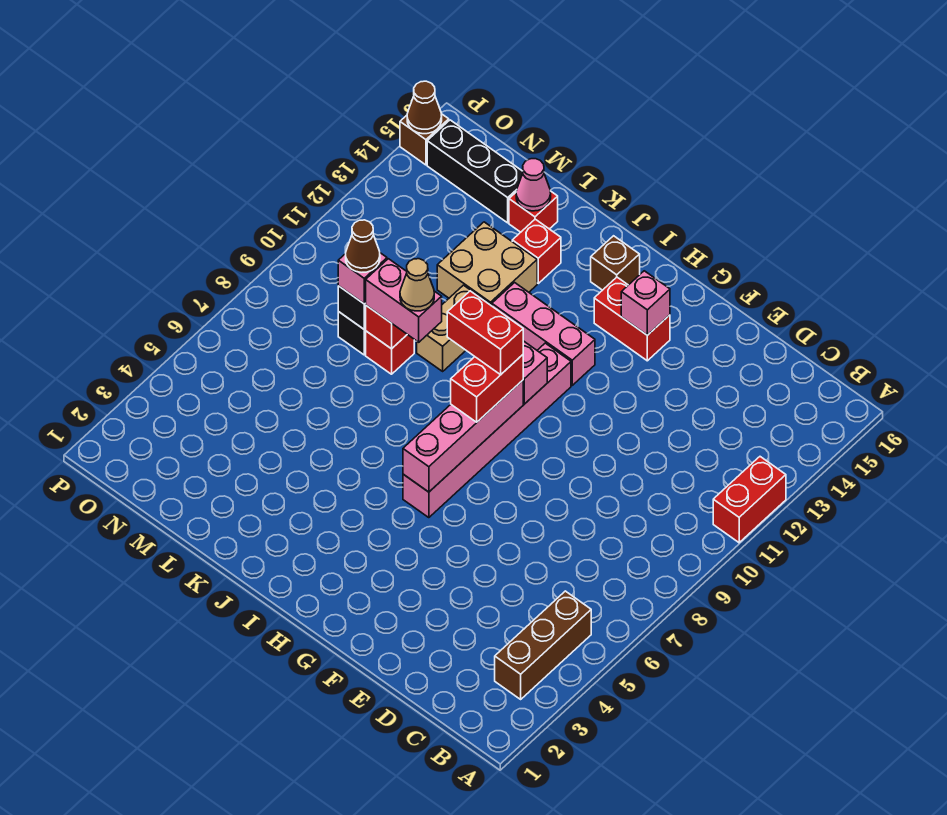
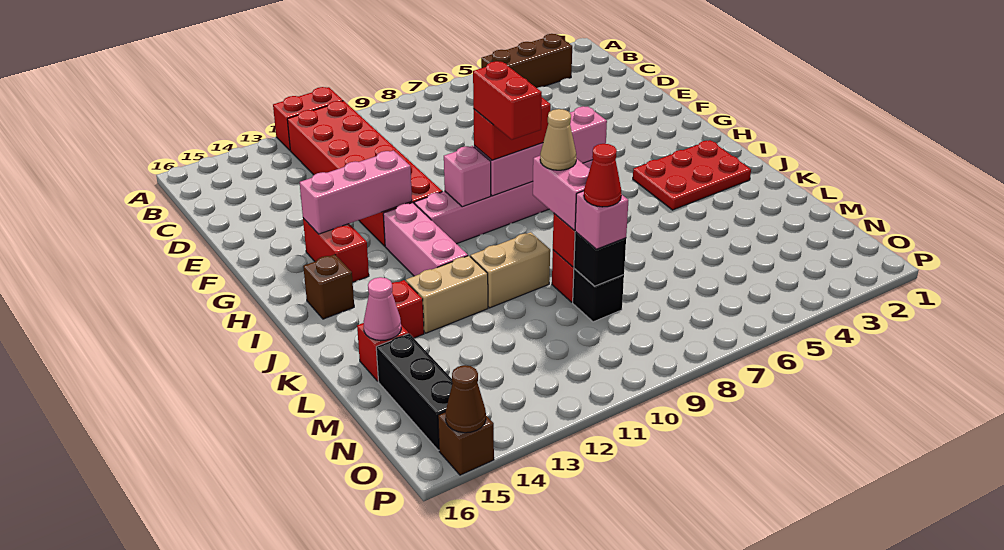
none -> red brick B11:G12 level 1
pink brick G14 level 2 -> pink brick G12:G14 level 2
none -> red plate I2:J4 level 1
tan brick K12:L13 level 1 -> tan brick K12:K13 level 1
brown cone M9 level 4 -> red cone M9 level 4

